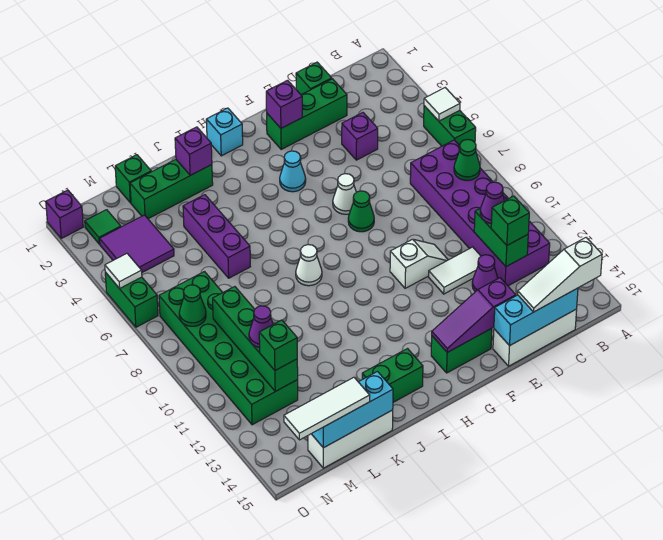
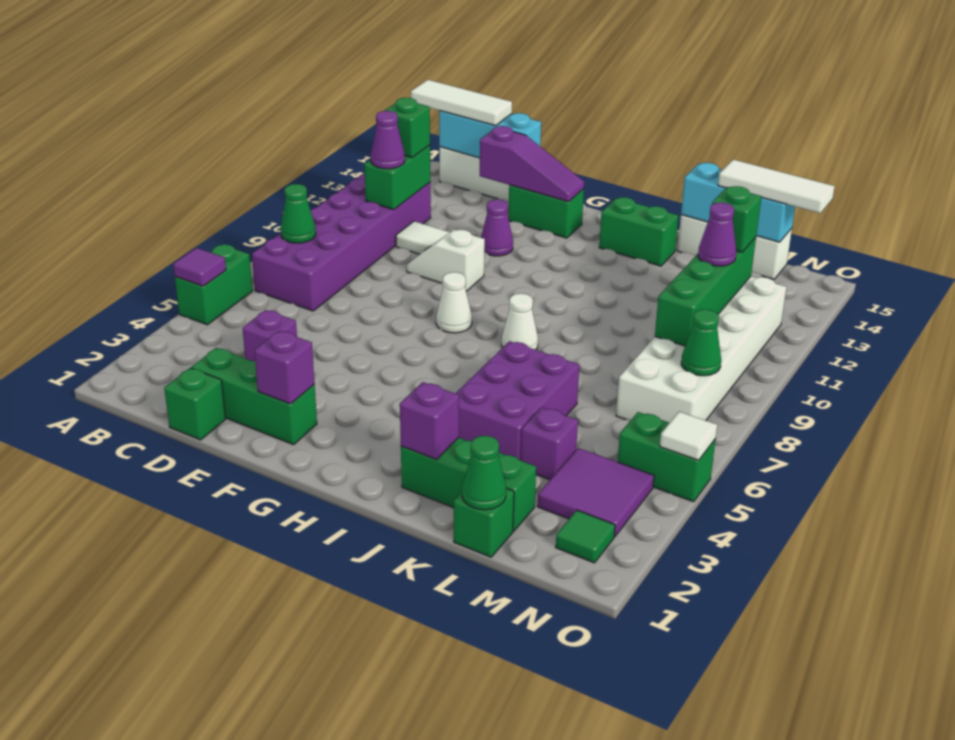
white tile A5 level 2 -> purple tile A5 level 2
white slope B15:D15 level 3 top B -> white tile B15:D15 level 3
purple cone D12 level 1 -> purple cone F12 level 1
white cone F6 level 1 -> white cone G8 level 1
green cone F7 level 1 -> green cone L1 level 2
cyan cone G4 level 1 -> none
cyan brick H1 level 1 -> none
purple brick K4:K6 level 1 -> purple brick J4:K6 level 1
green brick M7:N12 level 1 -> white brick M7:N12 level 1
purple brick O1 level 1 -> purple brick L4 level 1
green brick O5:O6 level 1 -> green brick N5:O5 level 1

